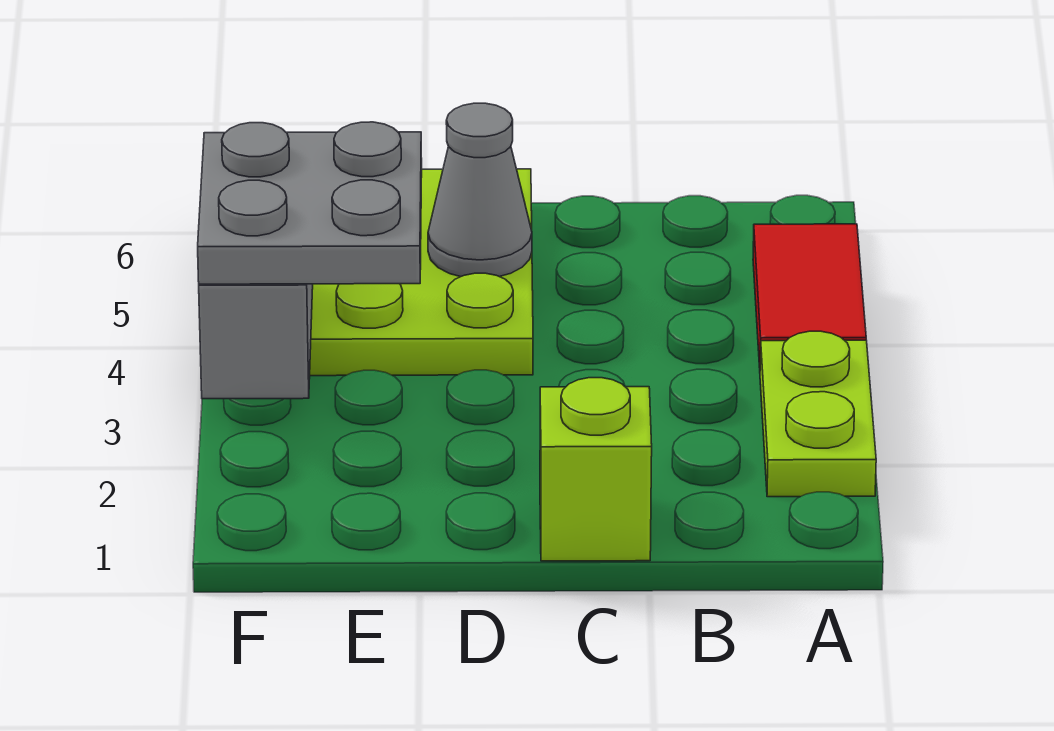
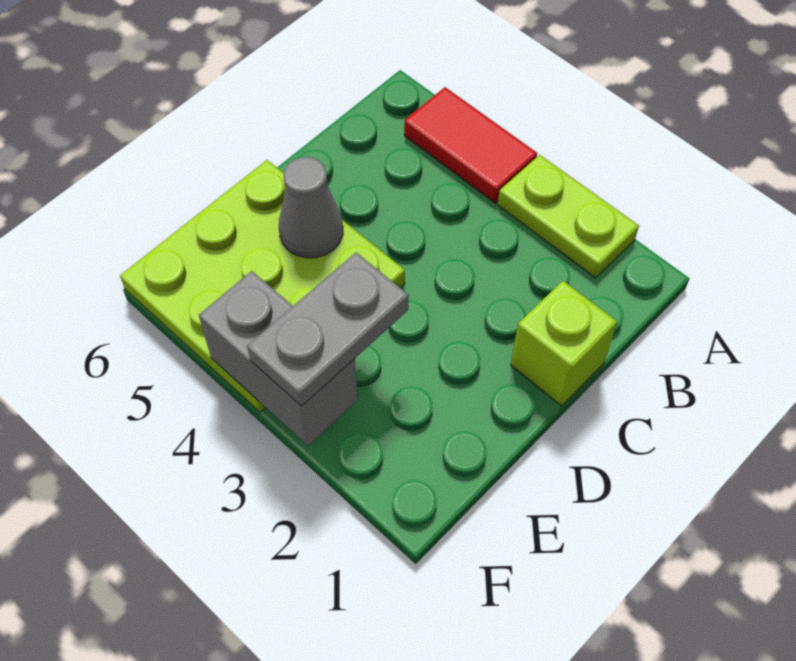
grey plate E3:F4 level 3 -> grey plate E3:F3 level 3

